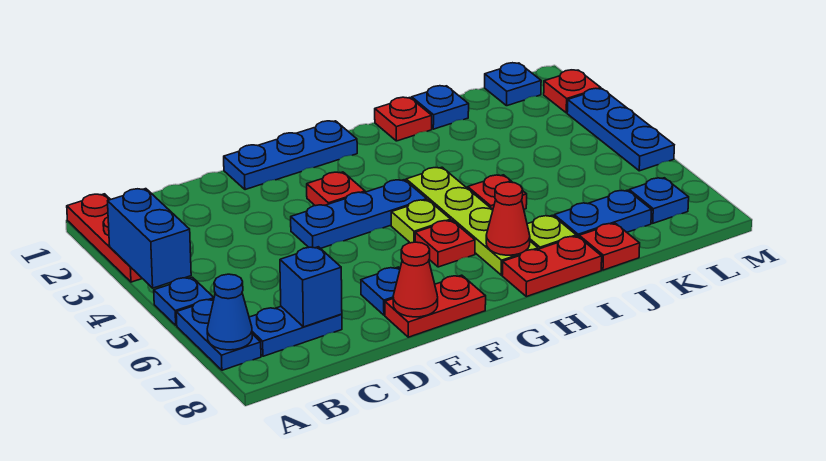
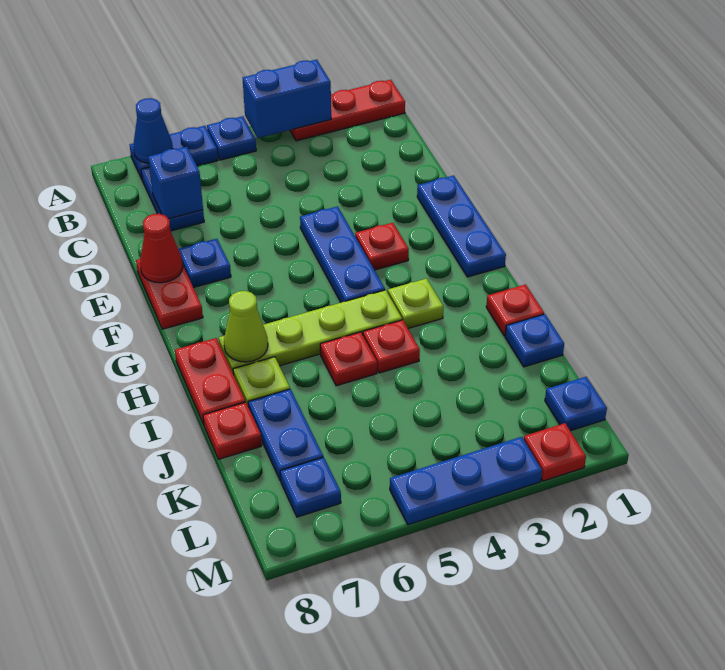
lime plate G5 level 1 -> lime plate H3 level 1
red plate G6 level 1 -> red plate I4 level 1
red cone H7 level 2 -> lime cone H7 level 2

